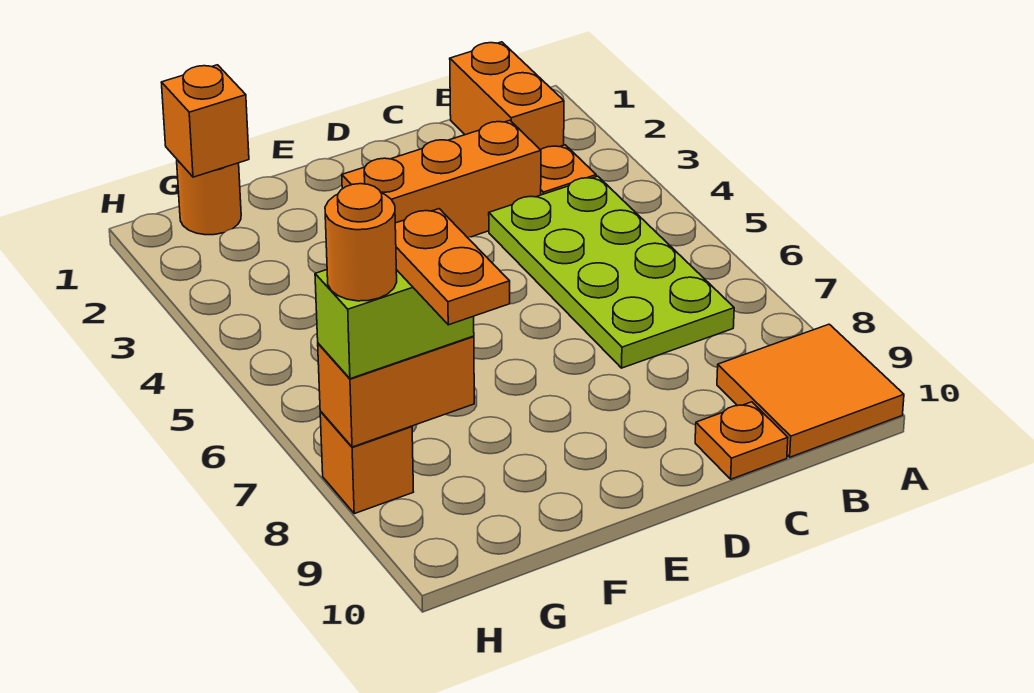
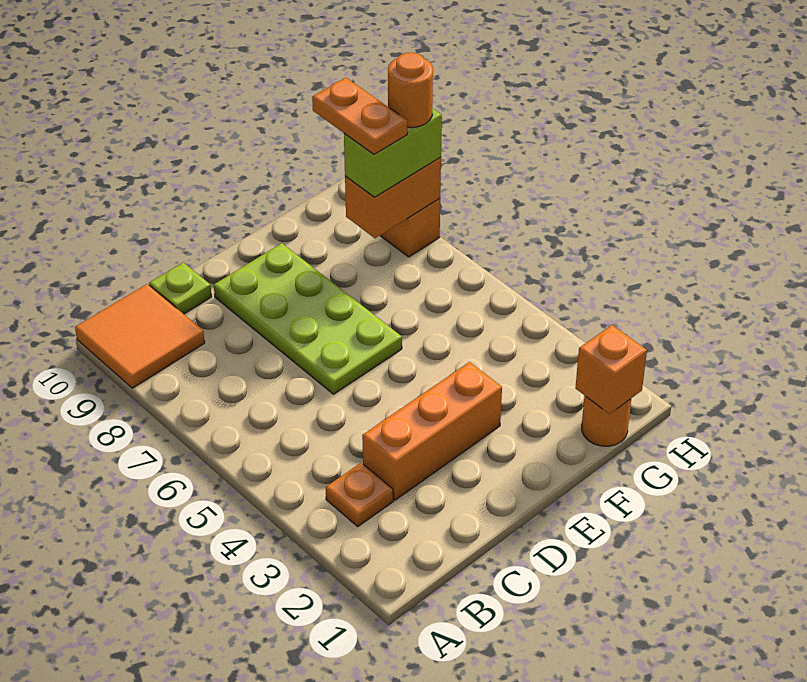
orange brick B1:B2 level 1 -> none
lime plate B4:C7 level 1 -> lime plate D6:E9 level 1
orange plate C10 level 1 -> lime plate C10 level 1

